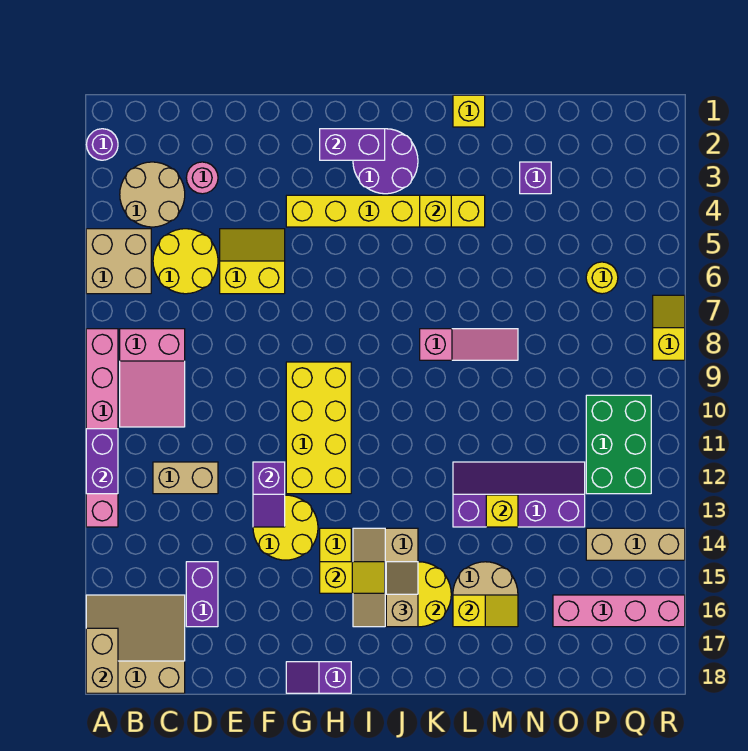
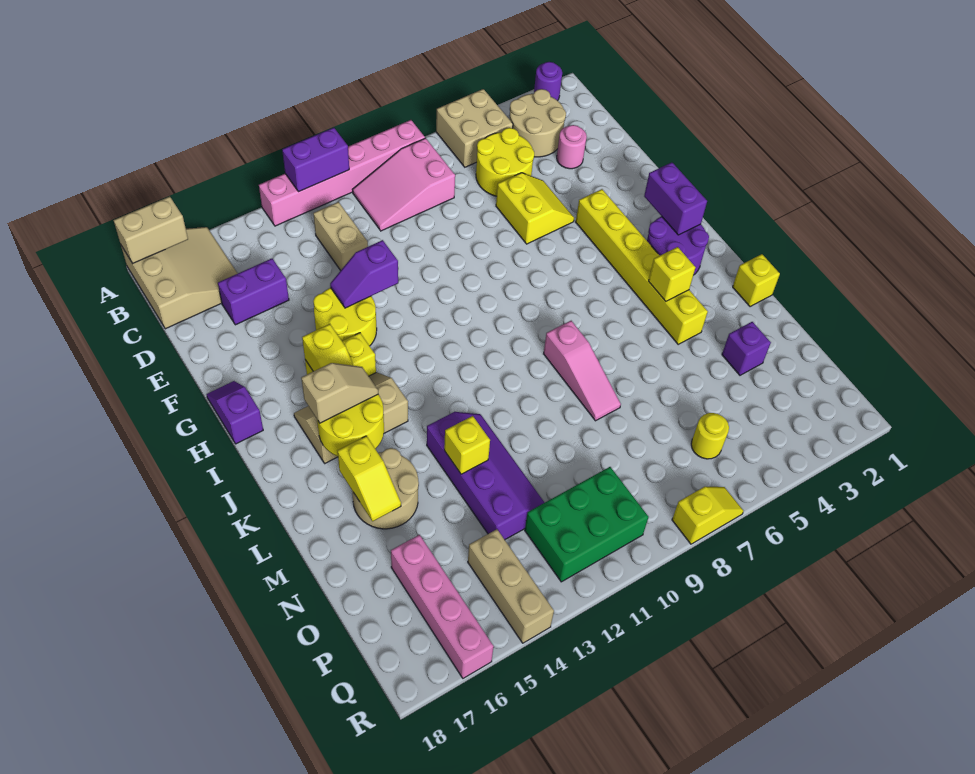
yellow brick G9:H12 level 1 -> none

